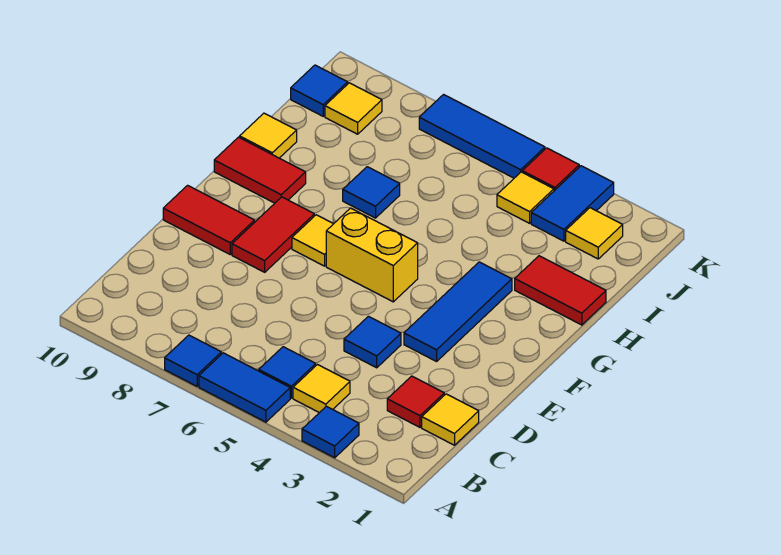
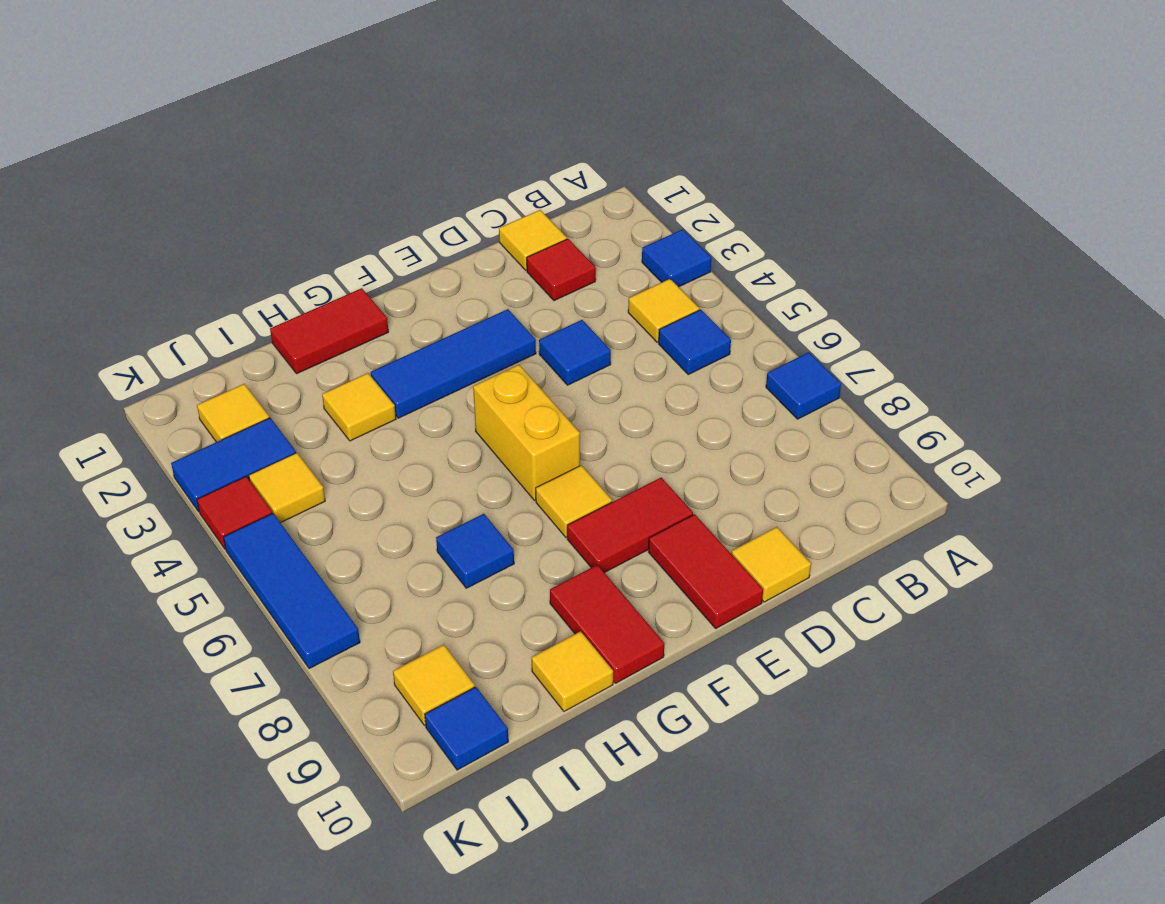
blue tile A5:A6 level 1 -> none
none -> yellow tile D10 level 1
red tile H1:H2 level 1 -> red tile G1:H1 level 1
none -> yellow tile H3 level 1

